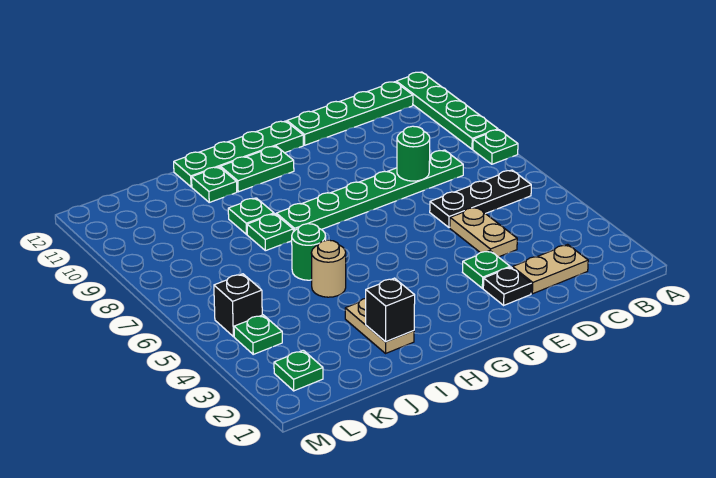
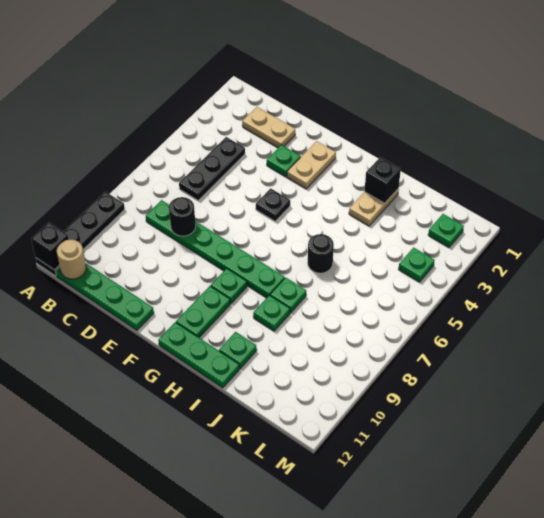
green plate A8 level 1 -> green plate G9 level 1
green plate A9:A12 level 1 -> black plate A9:A12 level 1
black plate B6:D6 level 1 -> black plate C4:C6 level 1
tan plate D4:D5 level 1 -> tan plate F2:F3 level 1
green round brick D8 level 2 -> black round brick D8 level 2
black plate E2 level 1 -> black plate F5 level 1
green plate F12:I12 level 1 -> green plate G12:I12 level 1
green plate G11:H11 level 1 -> green plate G10:G11 level 1
tan round brick I5 level 1 -> tan round brick B12 level 2
green round brick I6 level 1 -> black round brick I6 level 1
black brick L5 level 1 -> black brick A12 level 2

